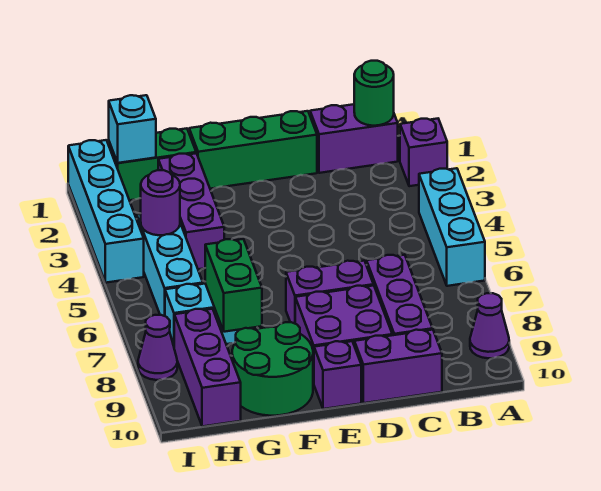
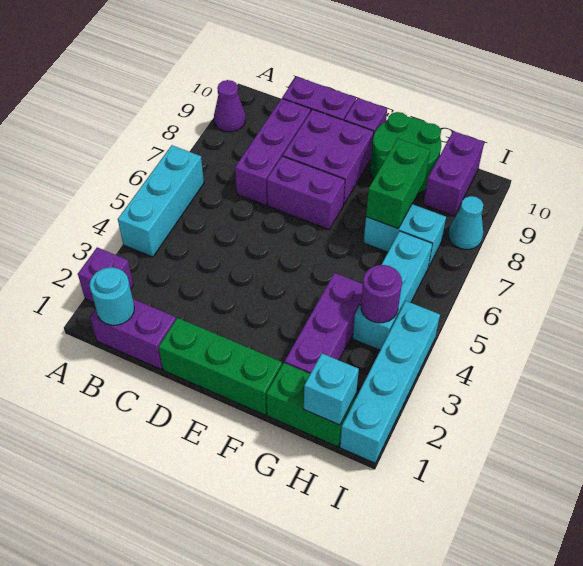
green round brick B1 level 2 -> cyan round brick B1 level 2
purple brick H8:H10 level 1 -> purple brick H9:H10 level 1
purple cone I8 level 1 -> cyan cone I8 level 1

